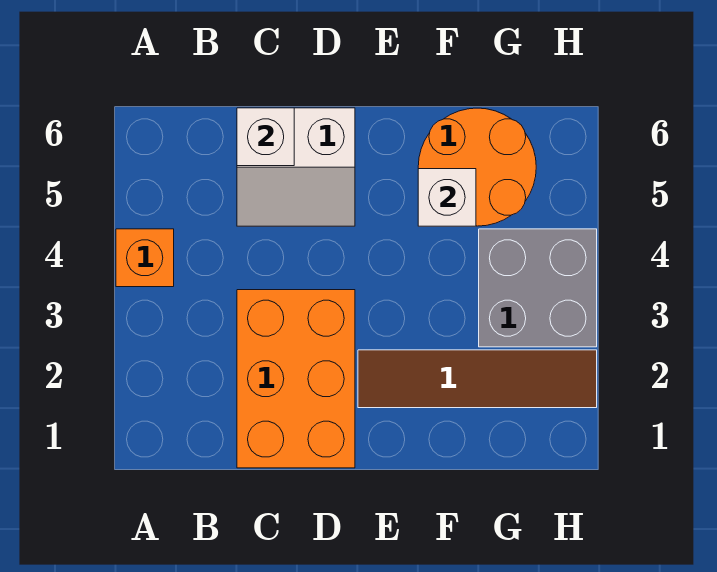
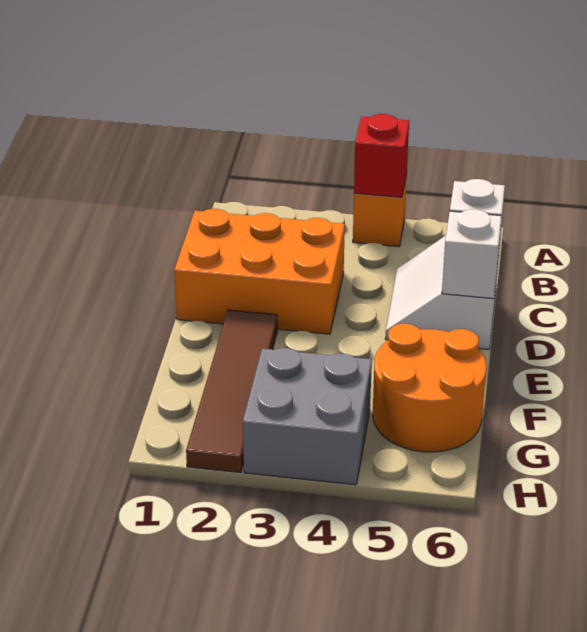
none -> red brick A4 level 2
white brick F5 level 2 -> white brick D6 level 2

